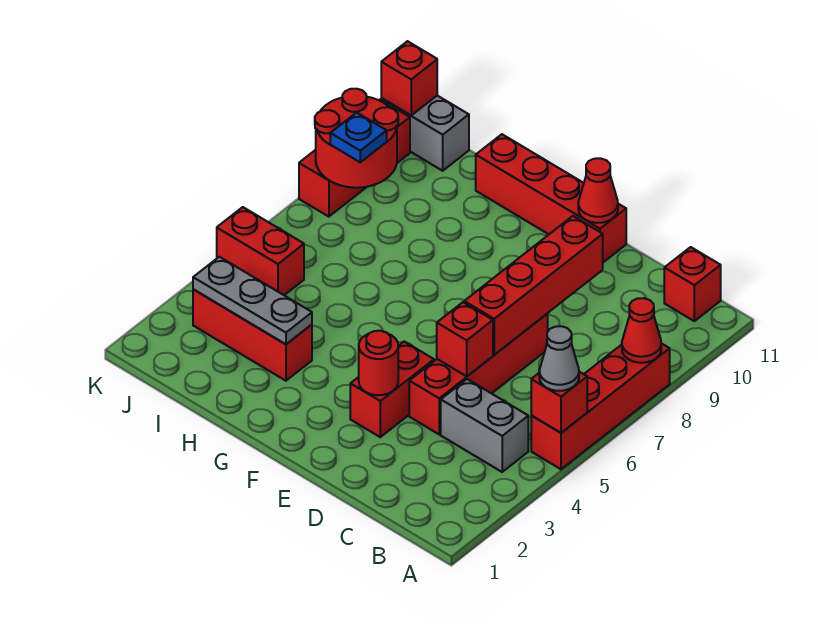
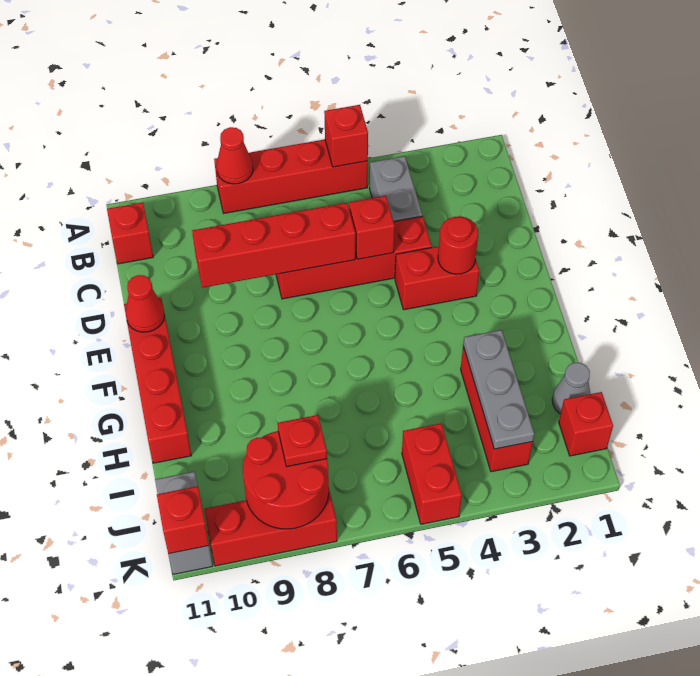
grey cone A5 level 3 -> grey cone I1 level 1
none -> red brick J1 level 1
blue plate J8 level 3 -> red plate J8 level 3

